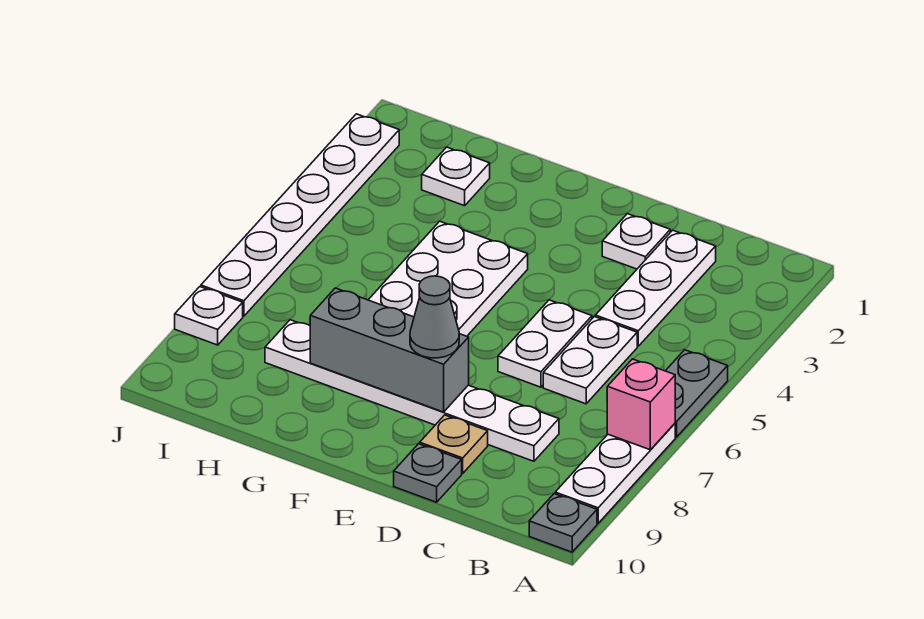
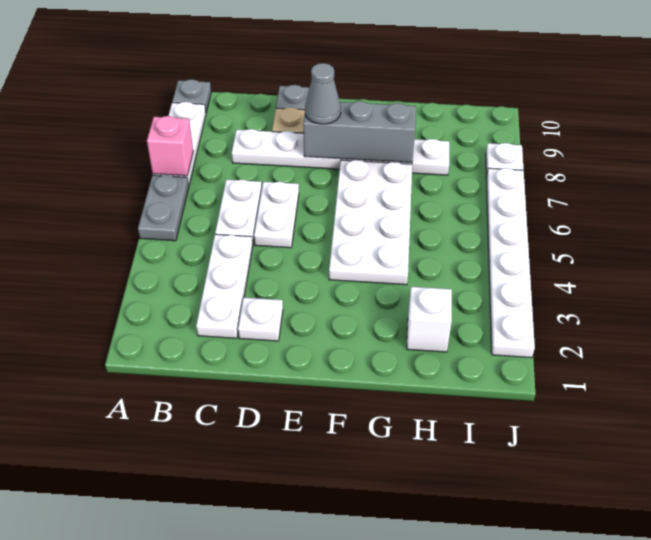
white plate H2 level 1 -> white brick H2 level 1

